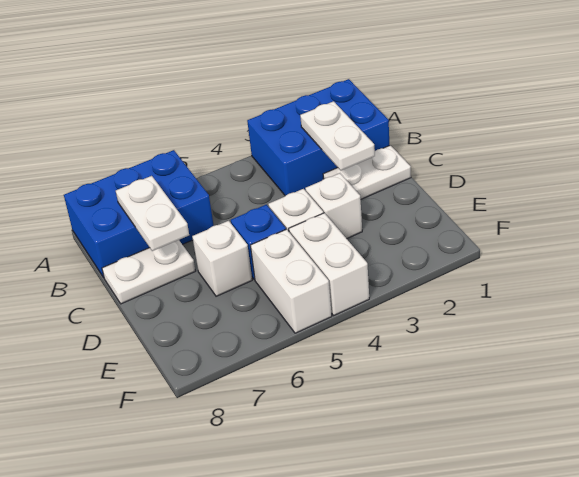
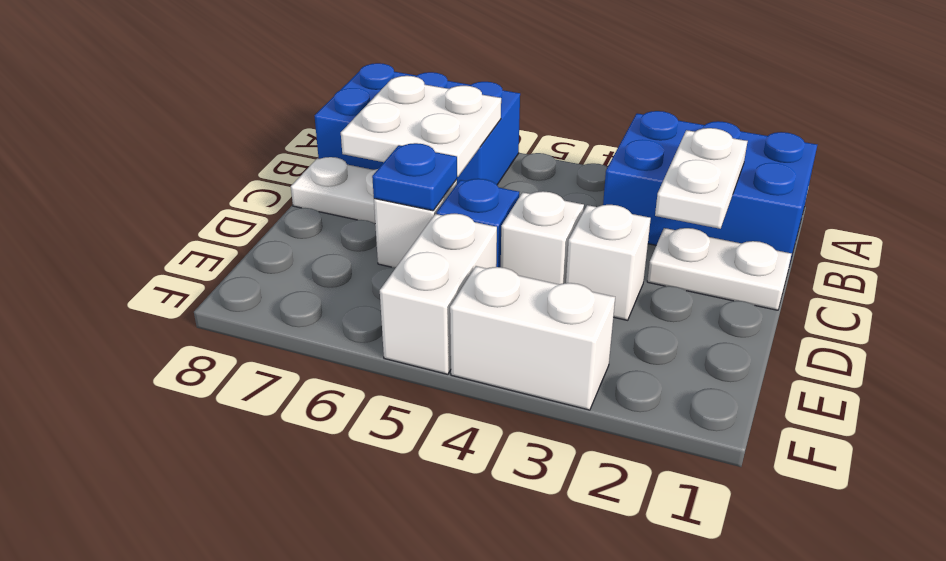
white plate B7:C7 level 2 -> white plate B6:C7 level 2
none -> blue plate D6 level 2
white brick E4:F4 level 1 -> white brick F3:F4 level 1

